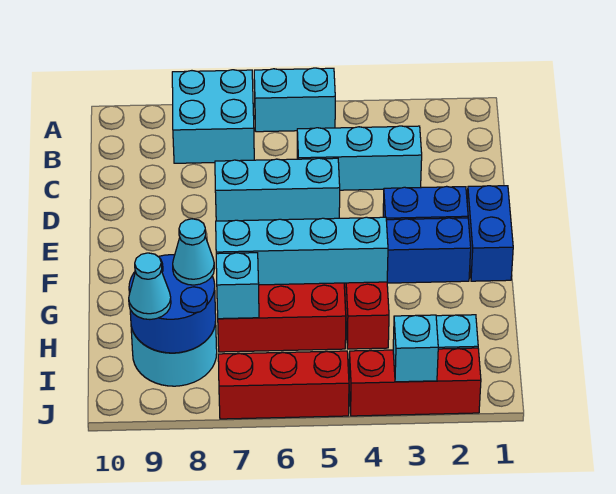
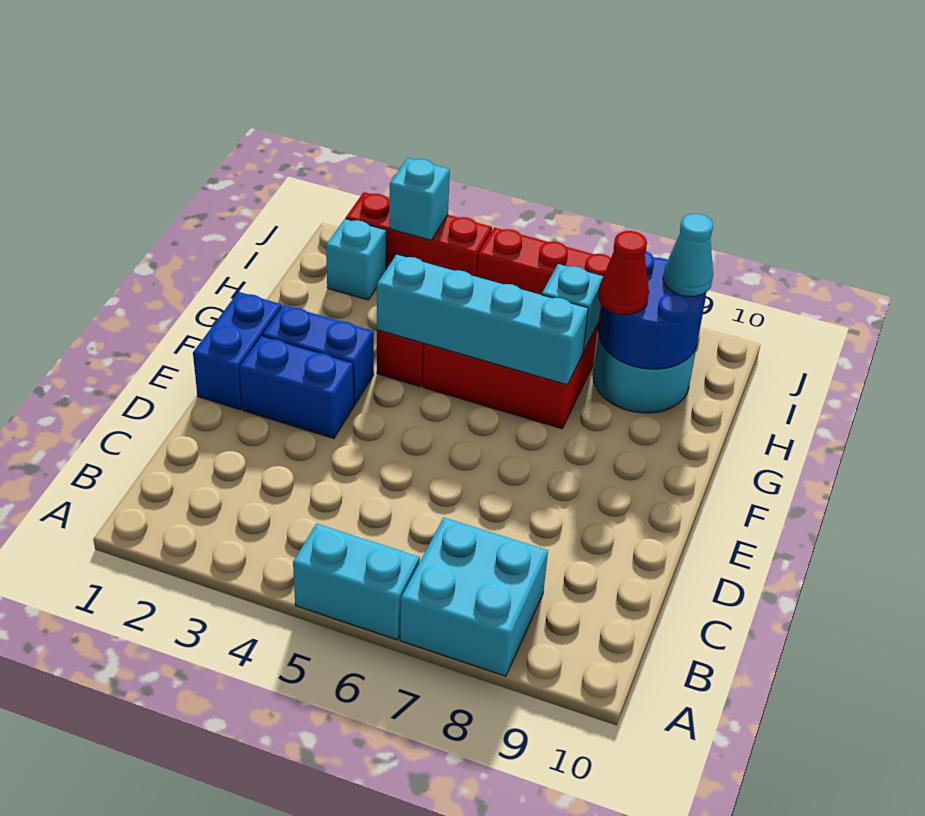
cyan brick C3:C5 level 1 -> none
cyan brick D5:D7 level 1 -> none
cyan cone H8 level 3 -> red cone H8 level 3

